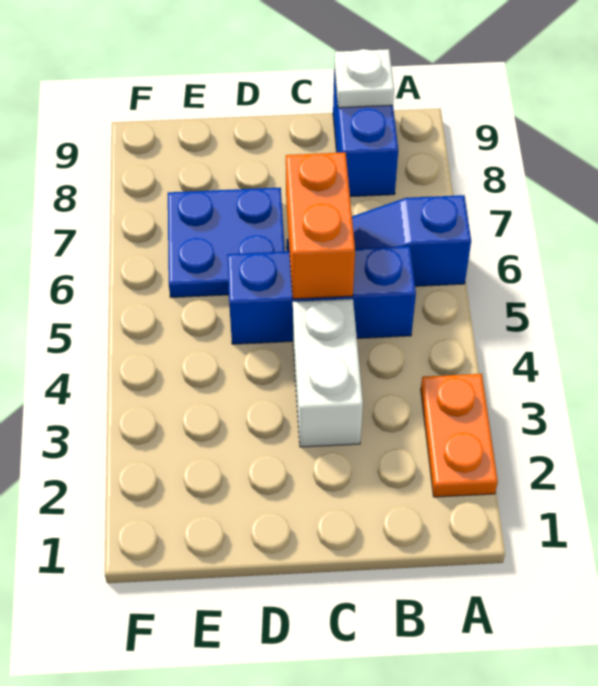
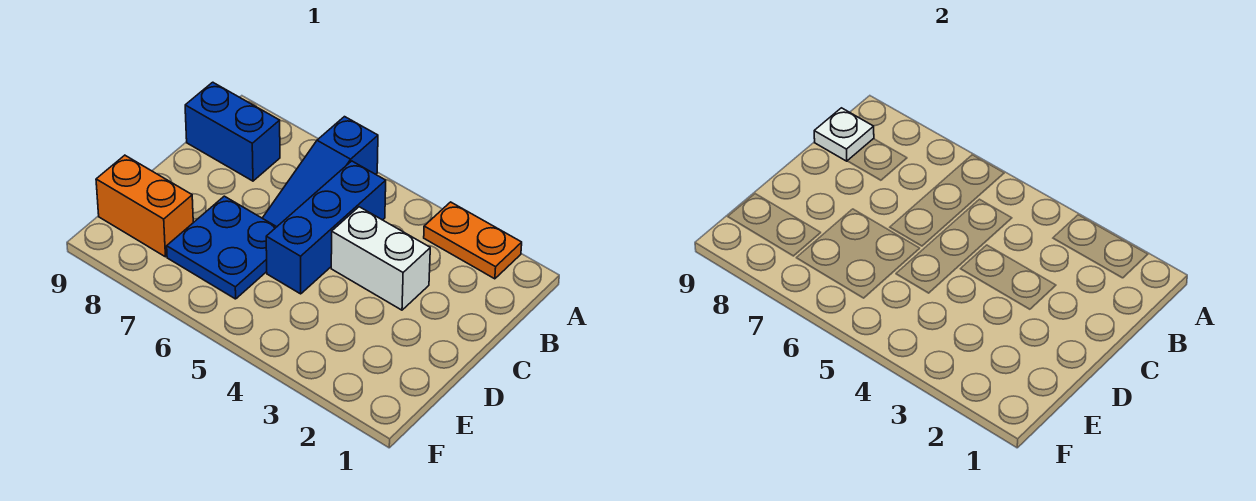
orange brick C5:C6 level 2 -> orange brick E8:E9 level 1

